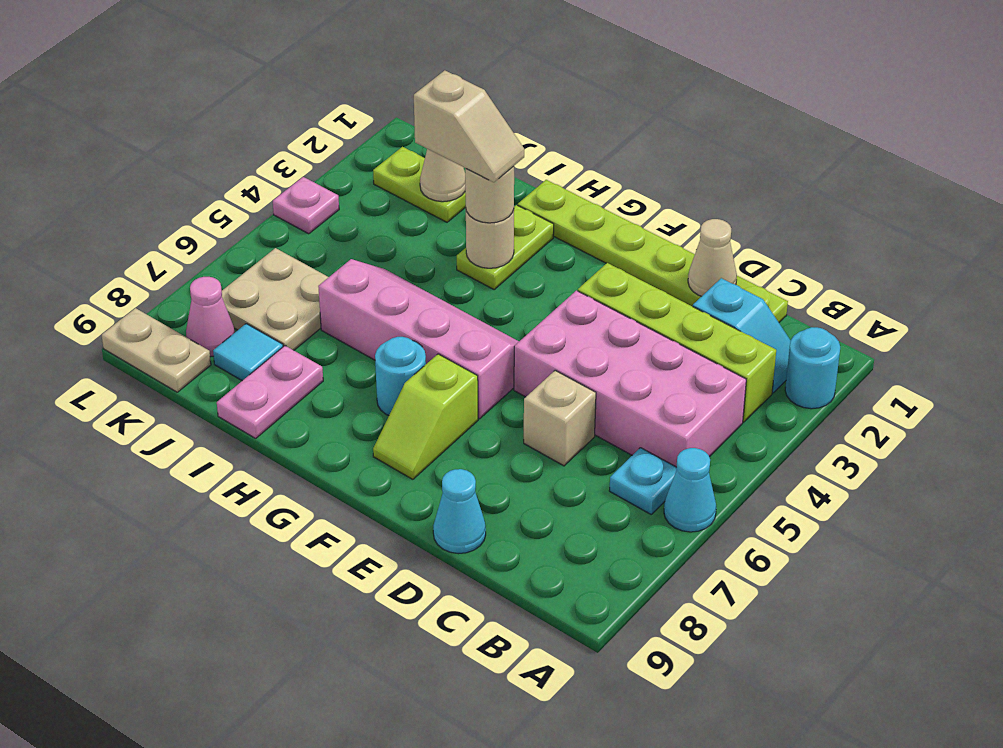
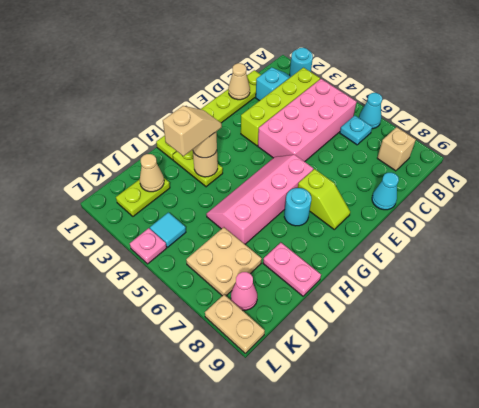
tan brick D6 level 1 -> tan brick B8 level 1
cyan tile J8 level 1 -> cyan tile K4 level 1
tan plate K9:L9 level 1 -> tan plate L8:L9 level 1

